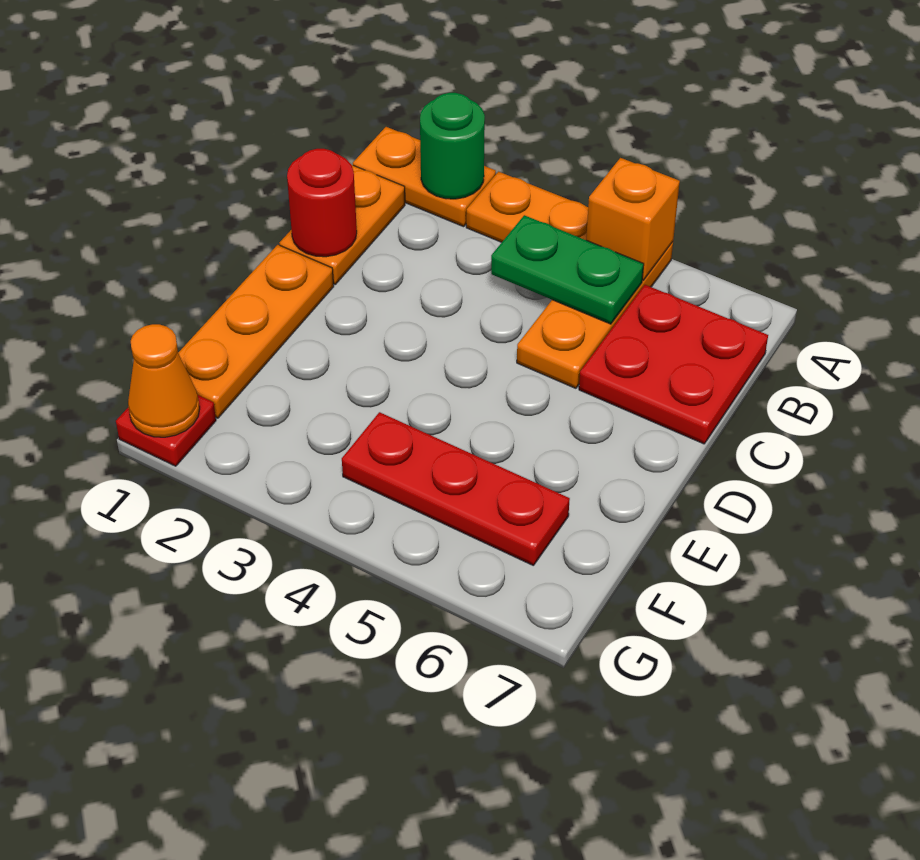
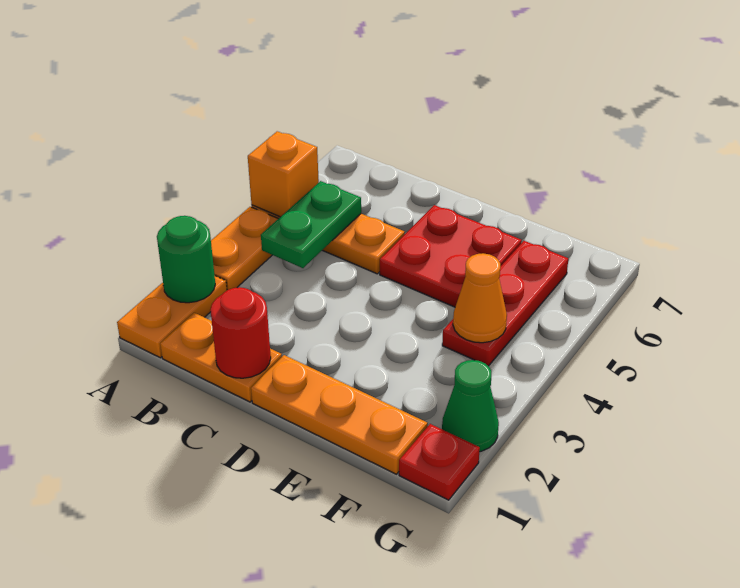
red plate B6:C7 level 1 -> red plate D5:E6 level 1
orange cone G1 level 2 -> orange cone F4 level 2
none -> green cone G2 level 1

